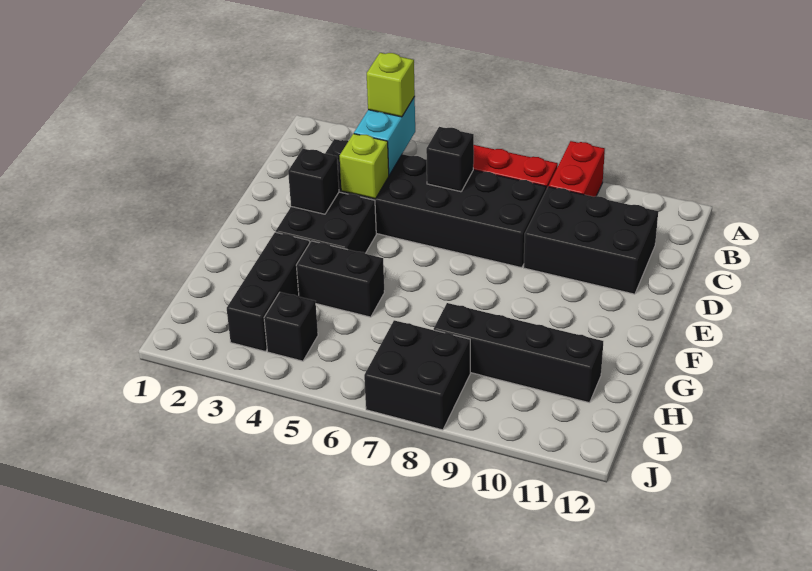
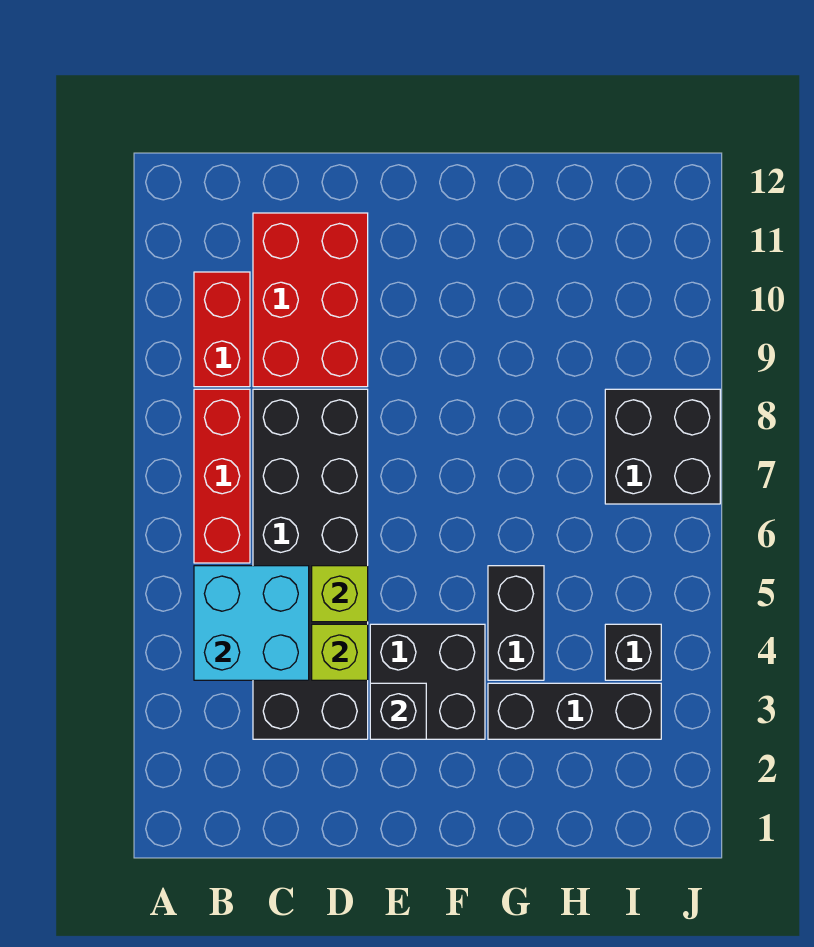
red brick A9:B9 level 1 -> red brick B9:B10 level 1
cyan brick B4:C4 level 2 -> cyan brick B4:C5 level 2
lime brick B4 level 3 -> lime brick D5 level 2
black brick C6 level 2 -> none
black brick C9:D11 level 1 -> red brick C9:D11 level 1
black brick H8:H11 level 1 -> none

